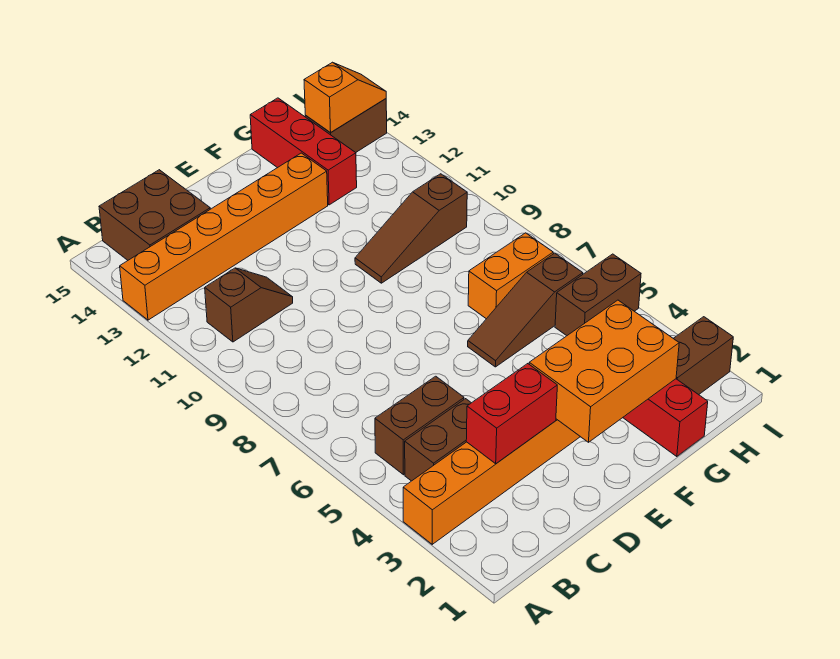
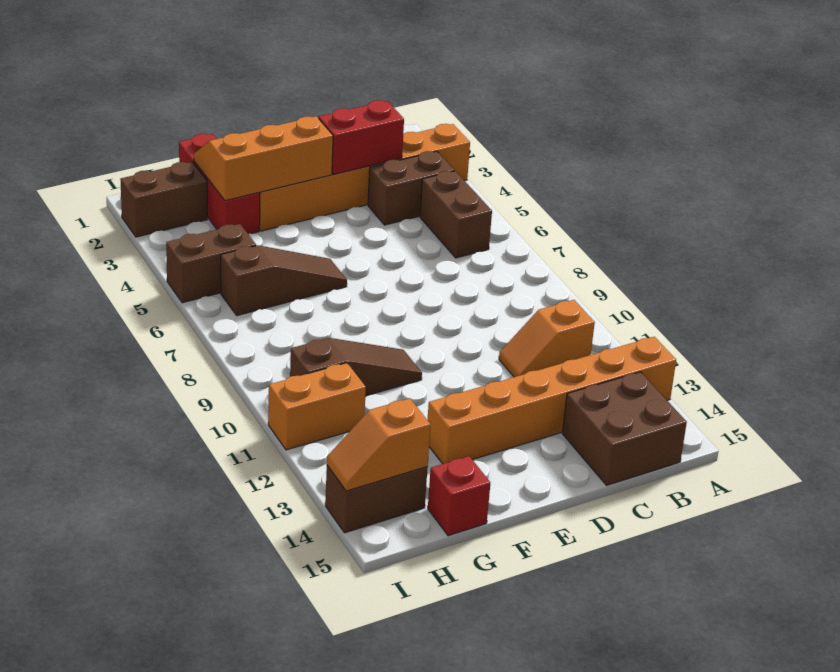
brown brick B5:C5 level 1 -> brown brick B5:B6 level 1
brown slope B11:C11 level 1 top B -> orange slope B11:C11 level 1 top B
orange brick E2:G3 level 2 -> orange slope E2:G3 level 2 top 3
orange brick G7:H7 level 1 -> orange brick H11:I11 level 1
red brick G13:G15 level 1 -> red brick G15 level 1

